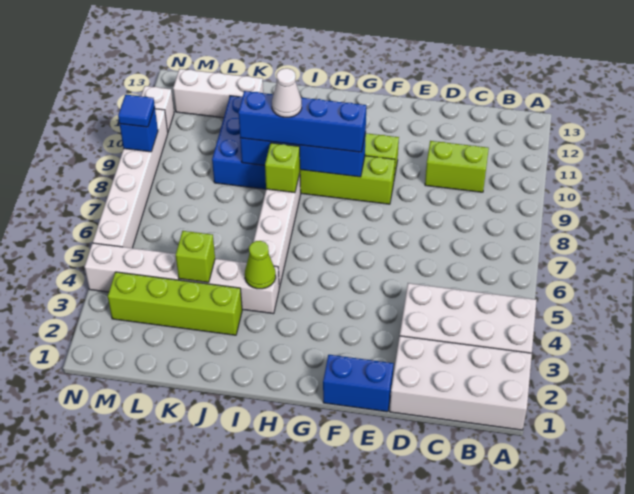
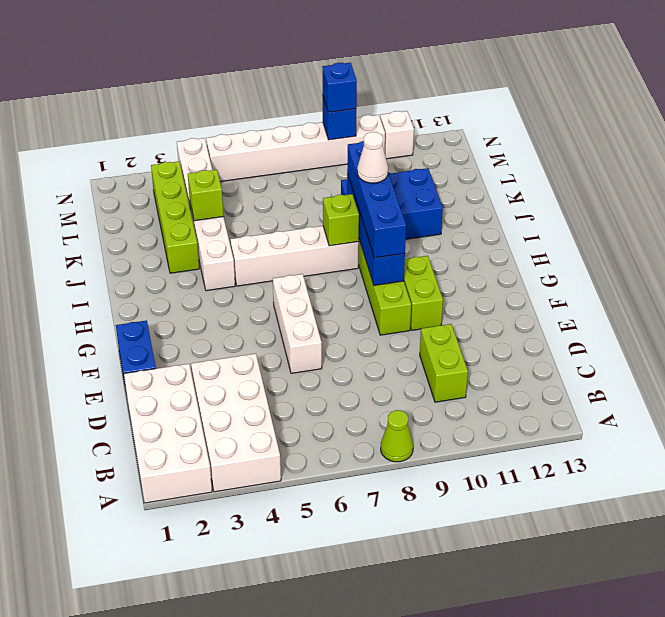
lime cone I4 level 2 -> lime cone A8 level 1
white brick K12:M12 level 1 -> white brick E6:G6 level 1
blue tile N9 level 3 -> blue brick N9 level 3

